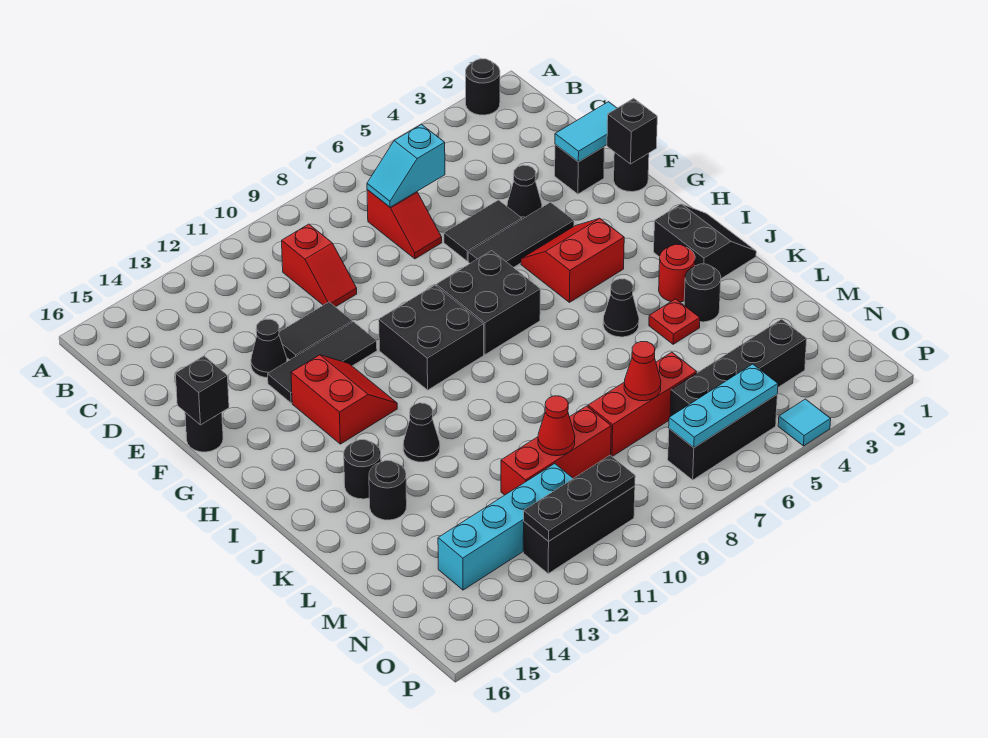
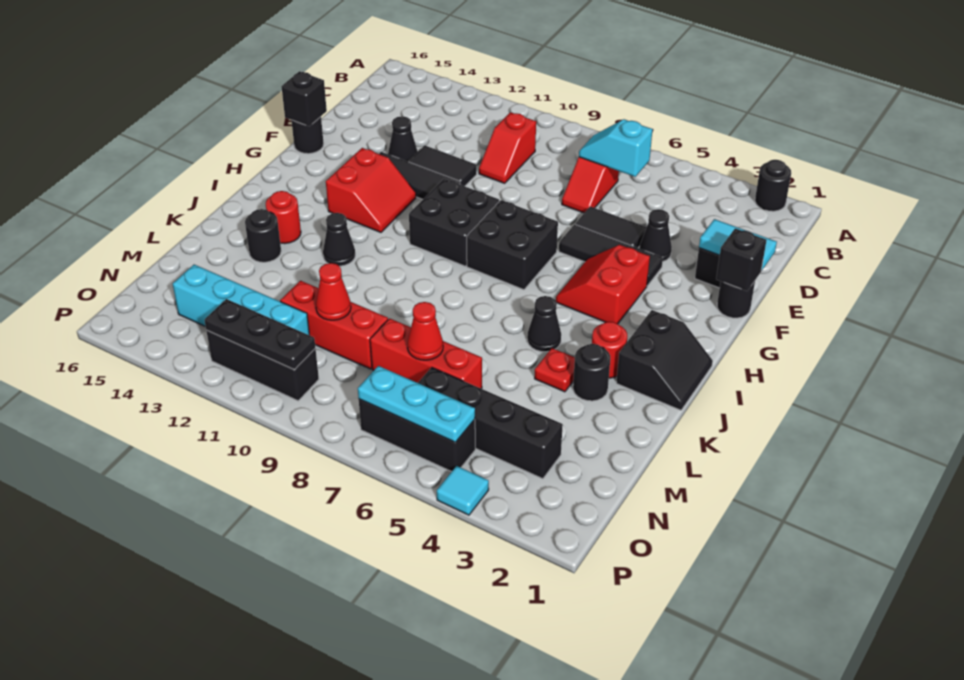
red slope G4:H5 level 1 top H -> red slope G4:H5 level 1 top 4
black round brick J14 level 1 -> red round brick J14 level 1

